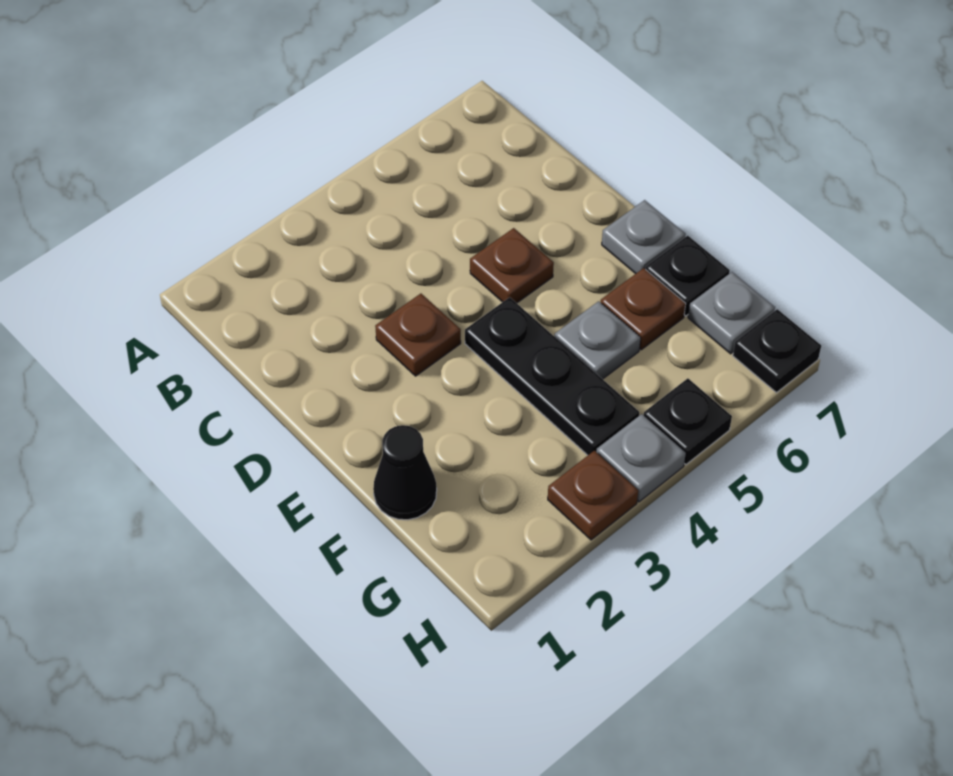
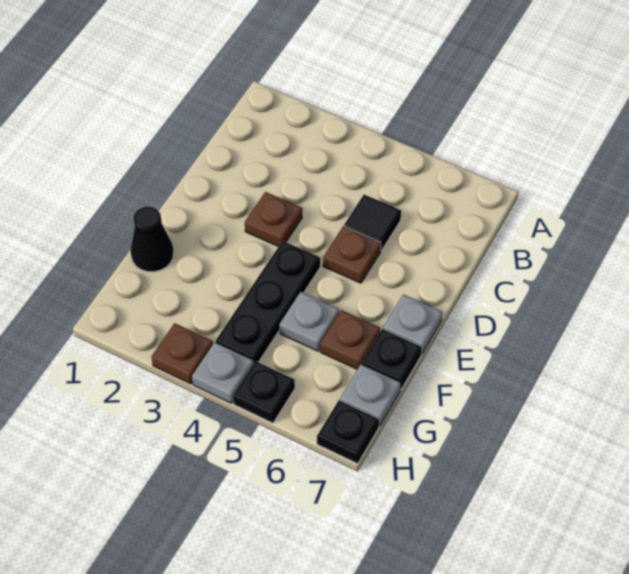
none -> black tile C5 level 1

